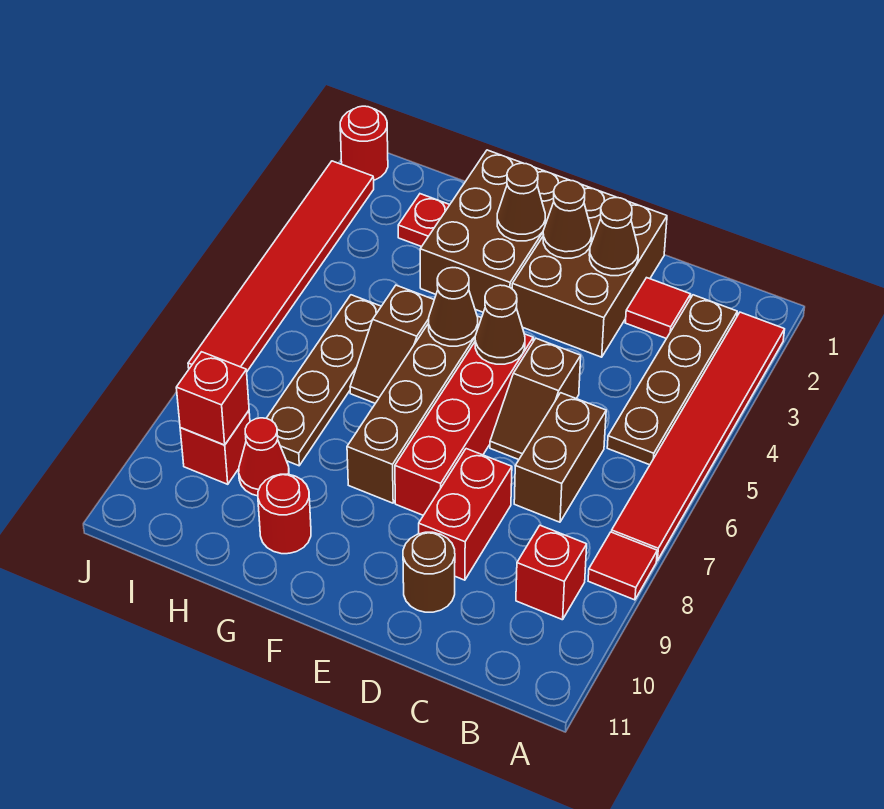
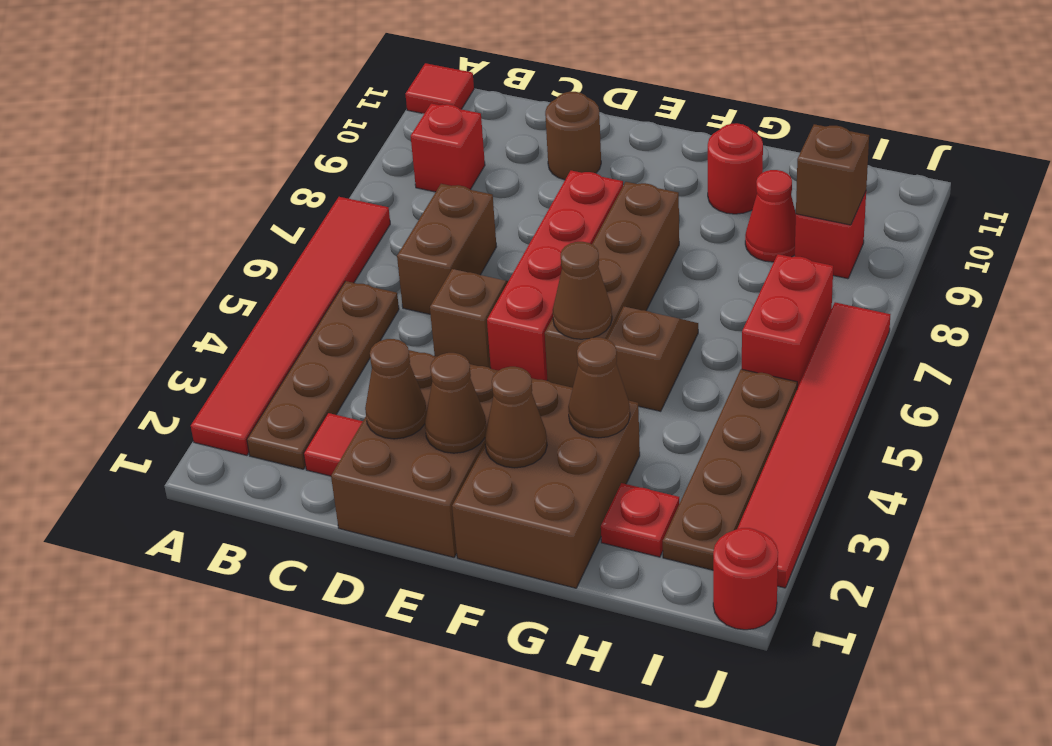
red tile A8 level 1 -> red tile A11 level 1
red brick D8:D9 level 1 -> red brick I6:I7 level 1
brown cone E5 level 2 -> brown cone G3 level 2
brown plate H5:H8 level 1 -> brown plate I2:I5 level 1
red brick I9 level 2 -> brown brick I9 level 2

